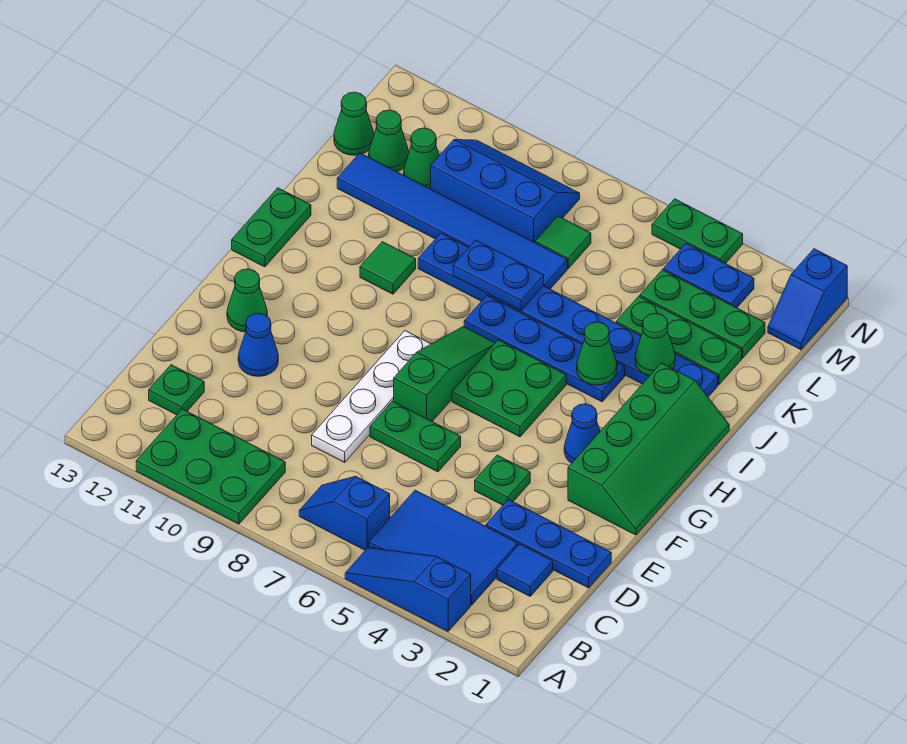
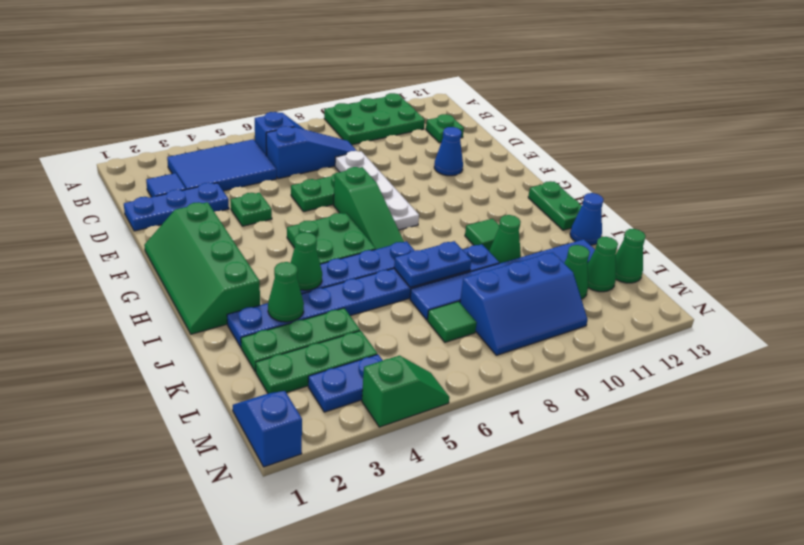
blue slope A3:A5 level 1 top 3 -> blue slope C6:C8 level 1 top 6
green cone F12 level 1 -> green cone J10 level 1
blue cone G3 level 1 -> blue cone J13 level 1
green plate N4:N5 level 1 -> green slope N4:N5 level 1 top 4

